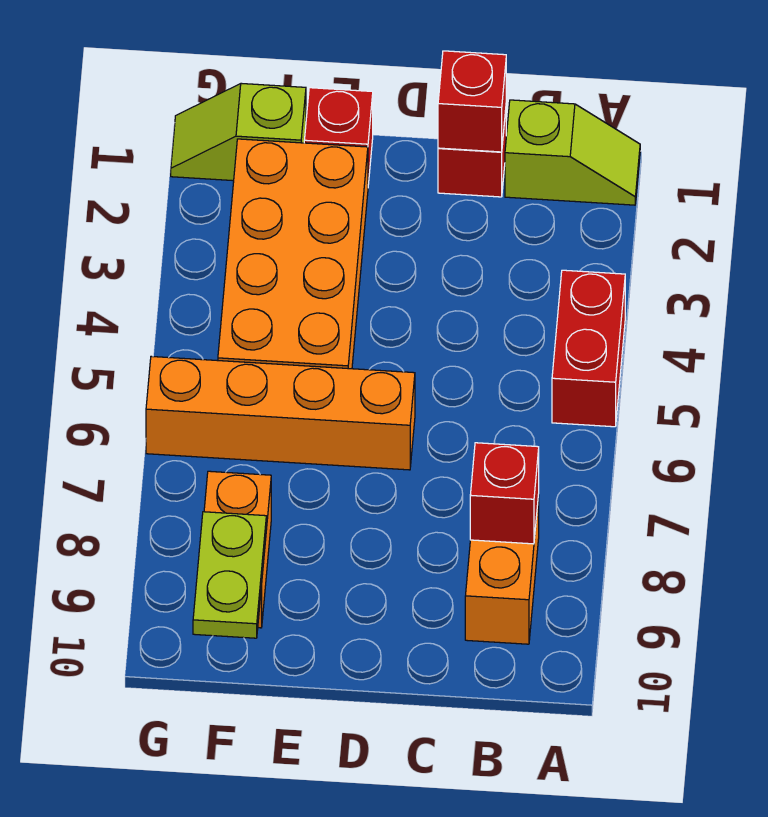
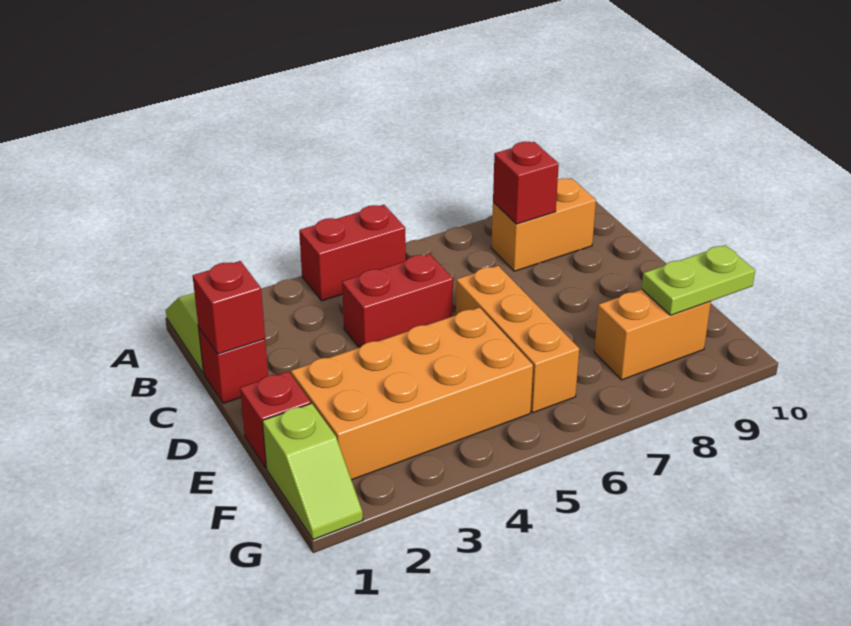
none -> red brick C4:C5 level 1
orange brick D6:G6 level 1 -> orange brick D6:F6 level 1

